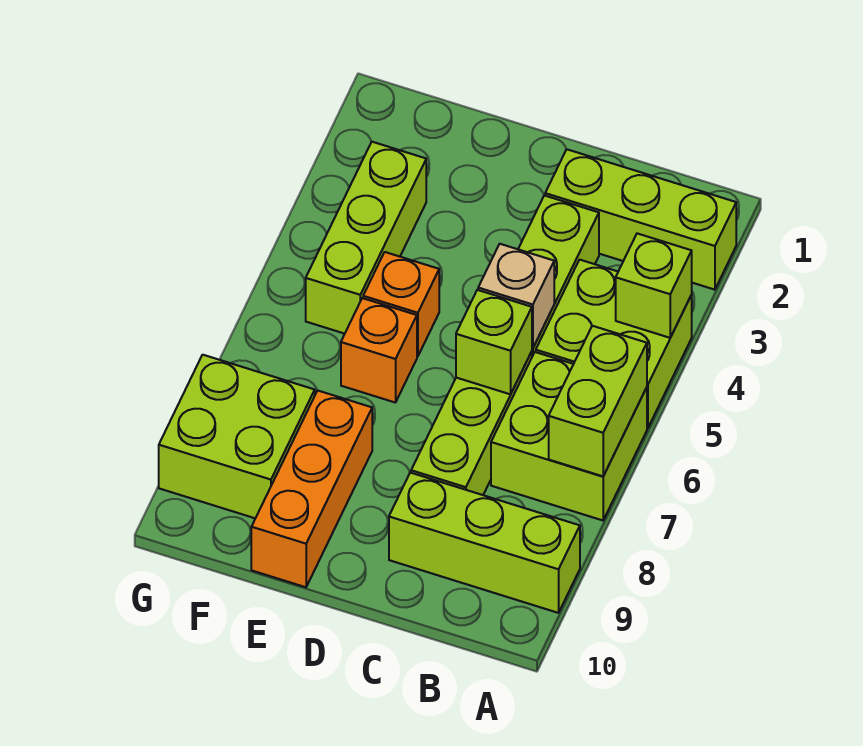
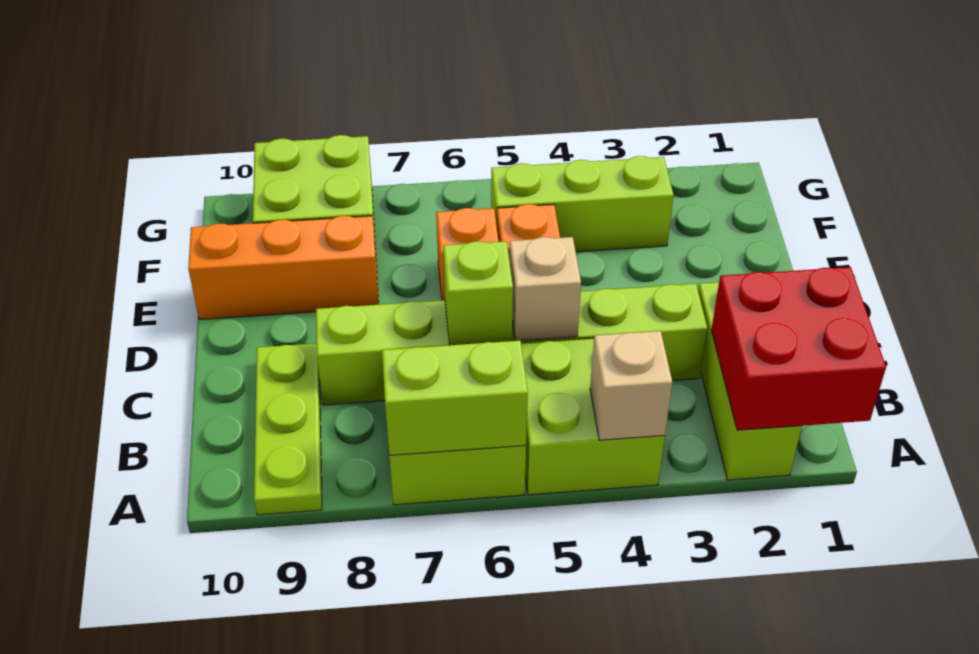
none -> red brick A1:B2 level 2
lime brick A4 level 2 -> tan brick A4 level 2
lime brick A9:C9 level 1 -> lime plate A9:C9 level 1

